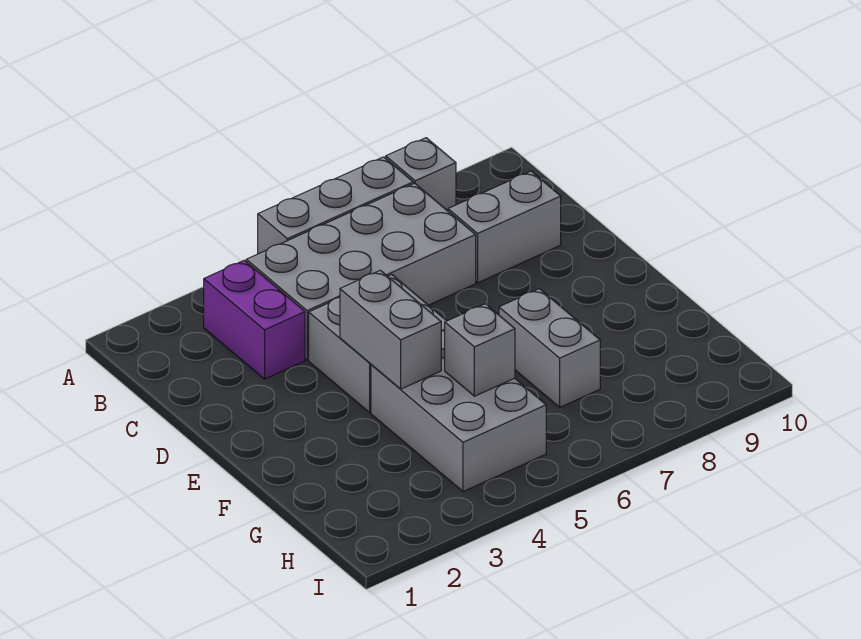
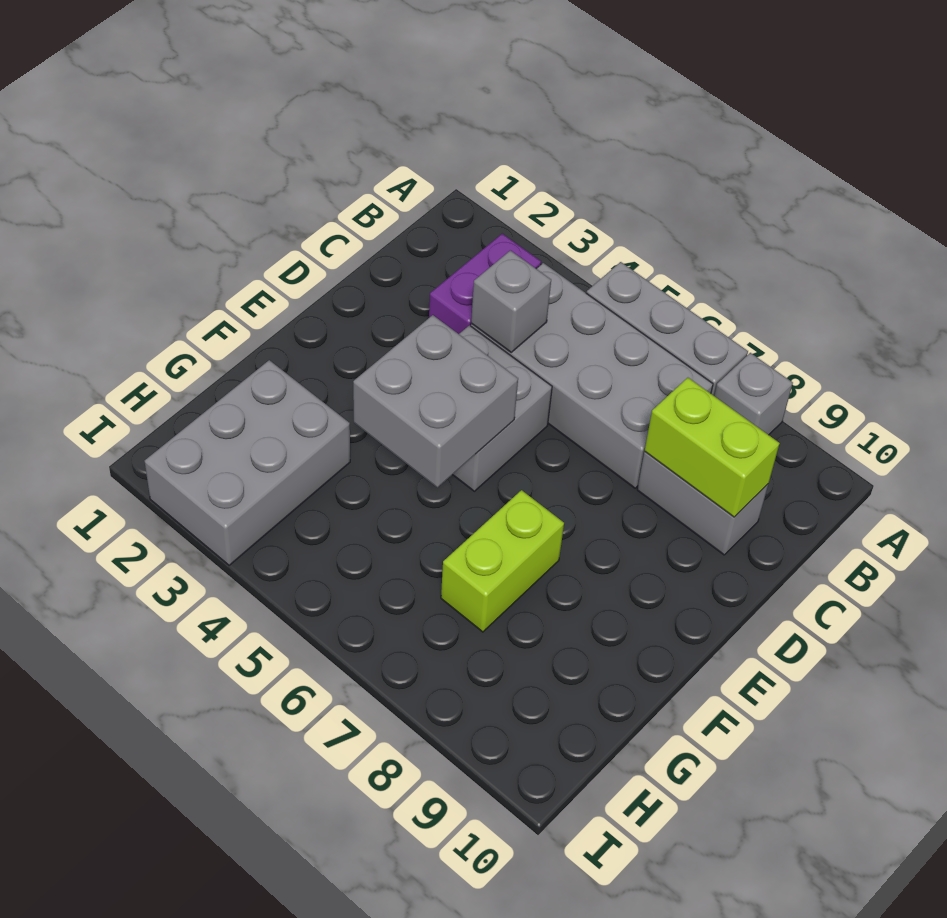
none -> lime brick C8:C9 level 2
grey brick E4:F4 level 2 -> grey brick E4:F5 level 2
grey brick F4:H5 level 1 -> grey brick G2:I3 level 1
grey brick F7:G7 level 1 -> lime brick F7:G7 level 1
grey brick G5 level 2 -> grey brick C4 level 2

